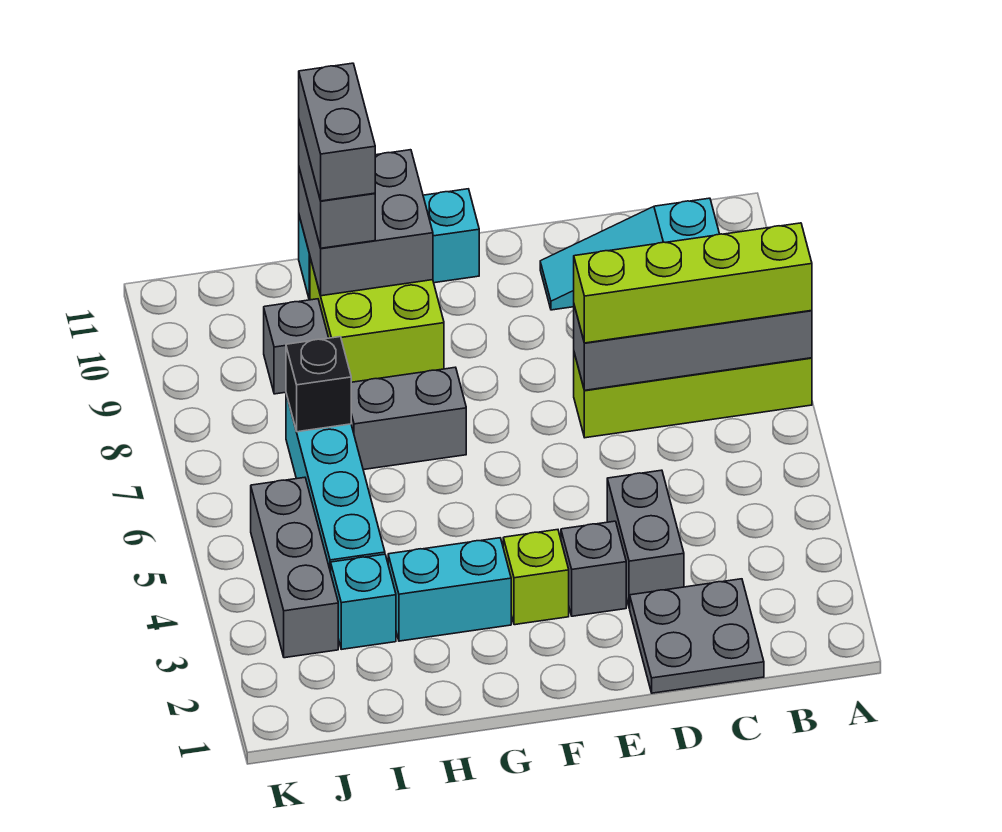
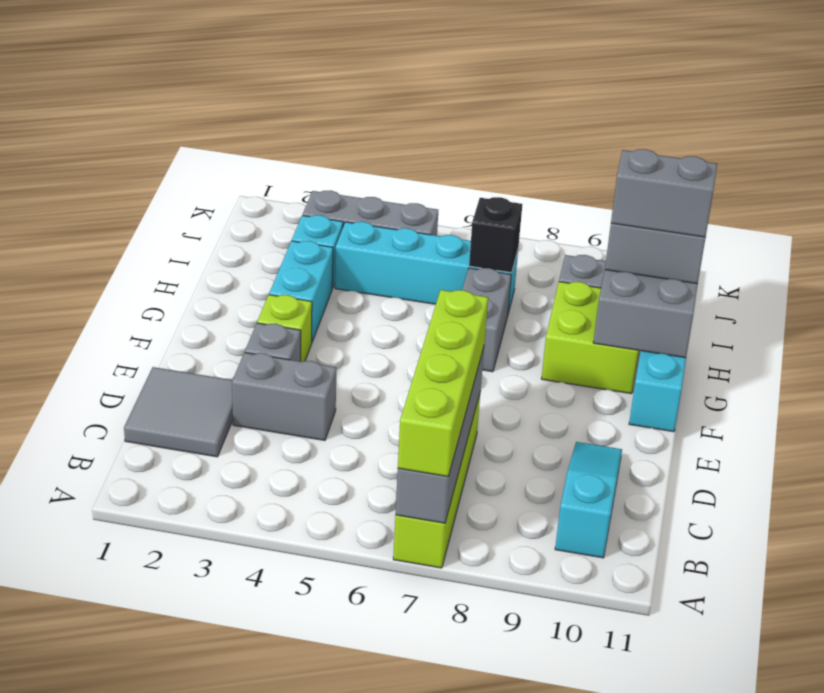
grey plate C1:D2 level 1 -> grey tile C1:D2 level 1

